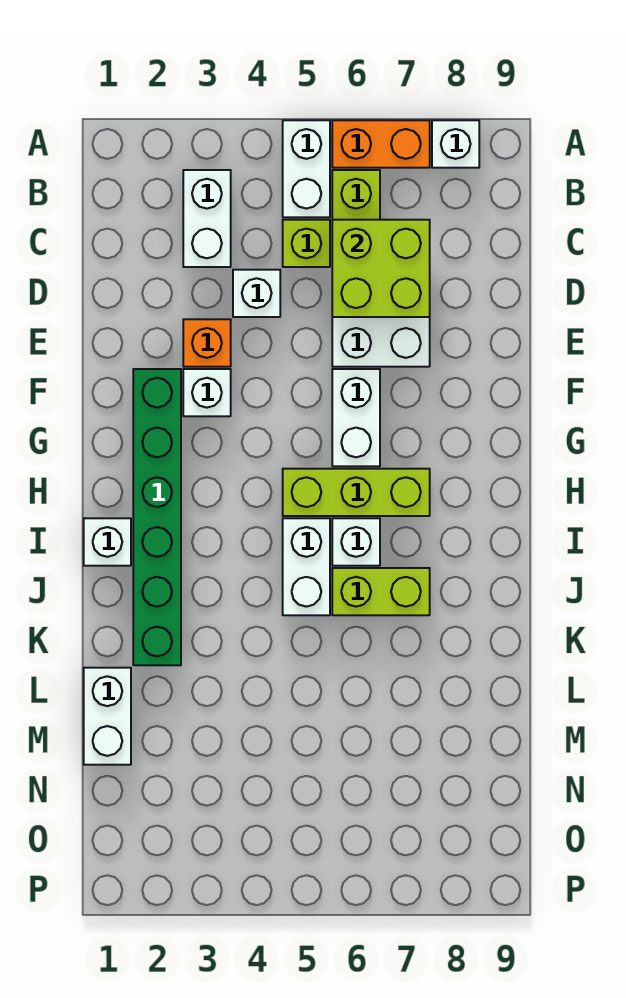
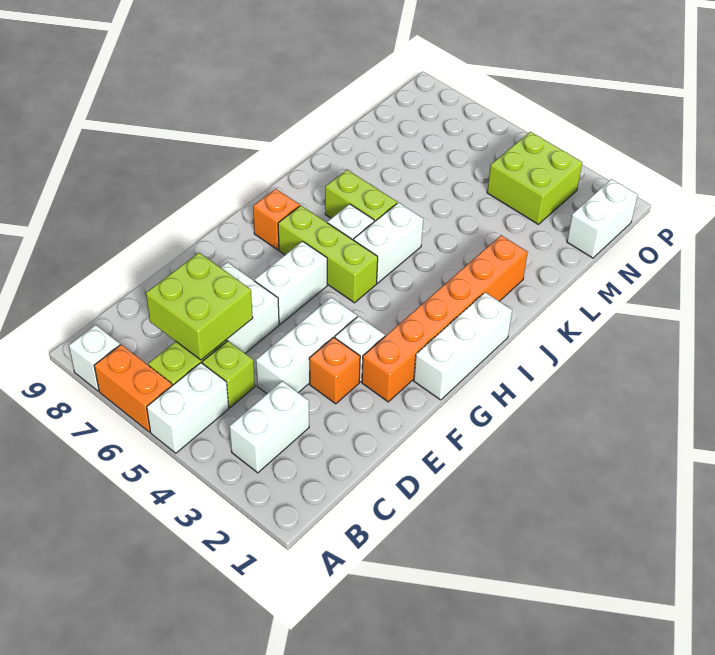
white brick D4 level 1 -> white brick D4:F4 level 1
green brick F2:K2 level 1 -> orange brick F2:K2 level 1
none -> orange brick H8 level 1
white brick I1 level 1 -> white brick G1:I1 level 1
white brick L1:M1 level 1 -> white brick N1:O1 level 1
none -> lime brick N3:O4 level 1

